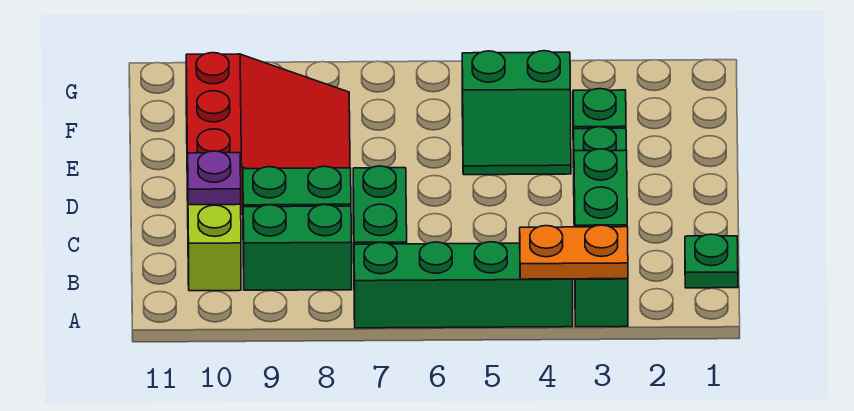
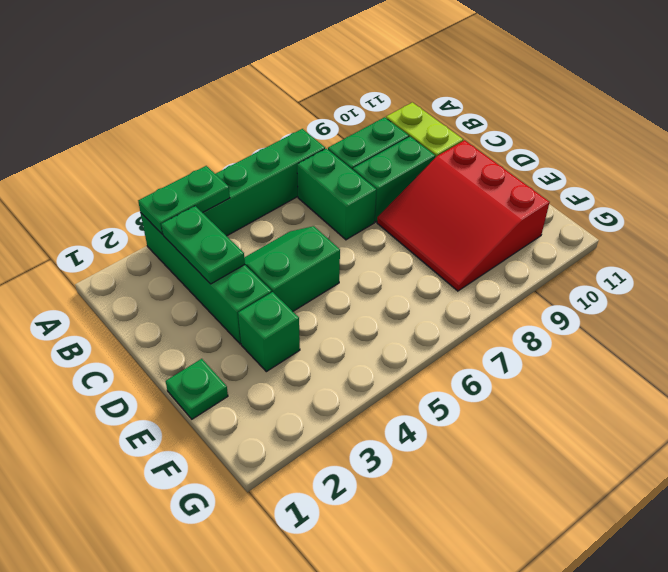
orange plate A3:A4 level 2 -> green plate A3:A4 level 2
green plate B1 level 1 -> green plate E1 level 1
purple plate C10 level 2 -> none
green slope E4:F5 level 1 top F -> green slope C4:D5 level 1 top D

